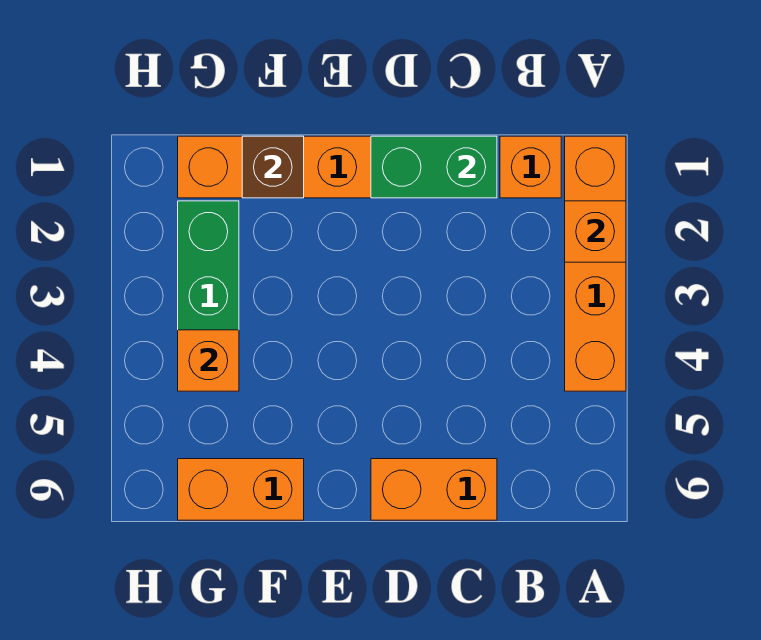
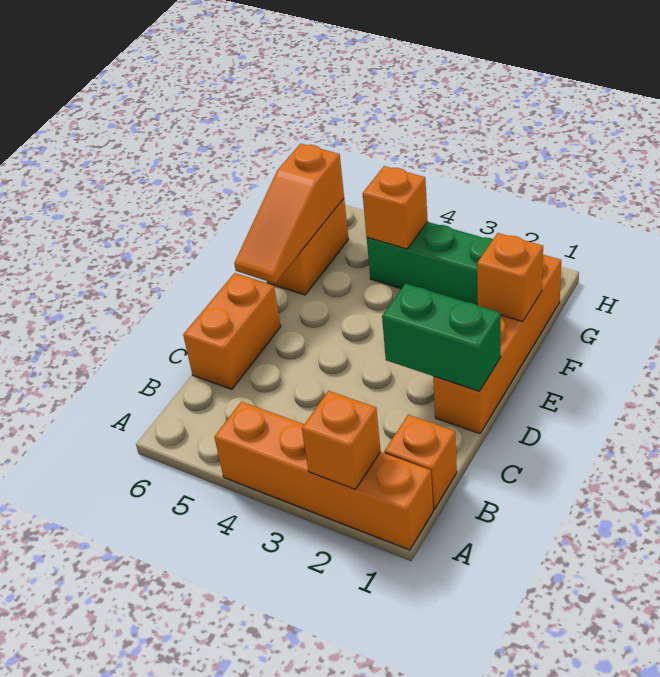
green brick C1:D1 level 2 -> green brick D1:D2 level 2
none -> orange slope E6:G6 level 2 top G
brown brick F1 level 2 -> orange brick F1 level 2

